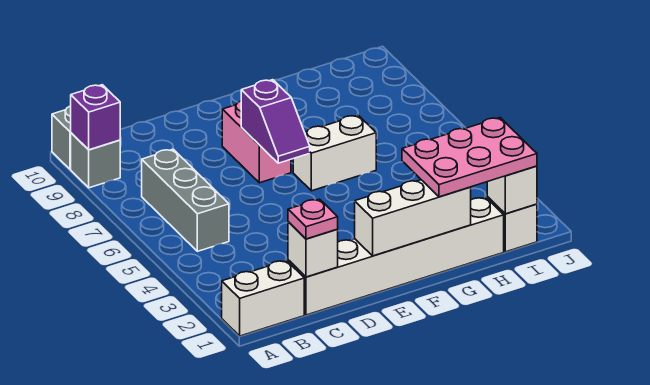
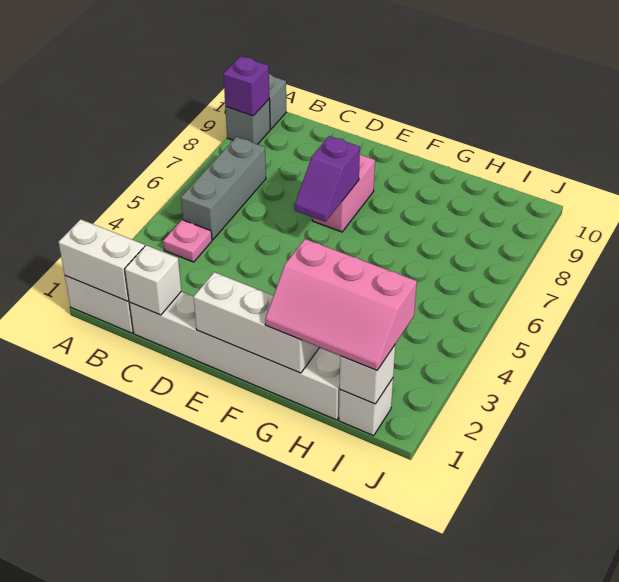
pink plate C1 level 3 -> pink plate B4 level 1
white brick F6:G6 level 1 -> white brick A1:B1 level 2
pink plate G1:I2 level 3 -> pink slope G1:I2 level 3 top 2

